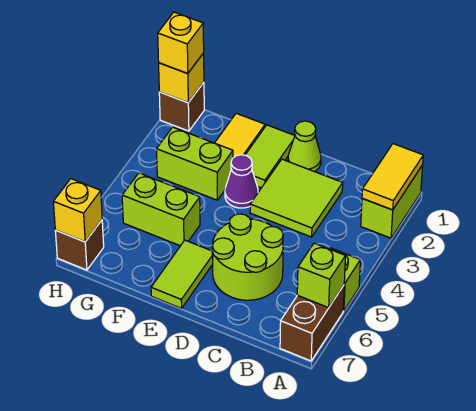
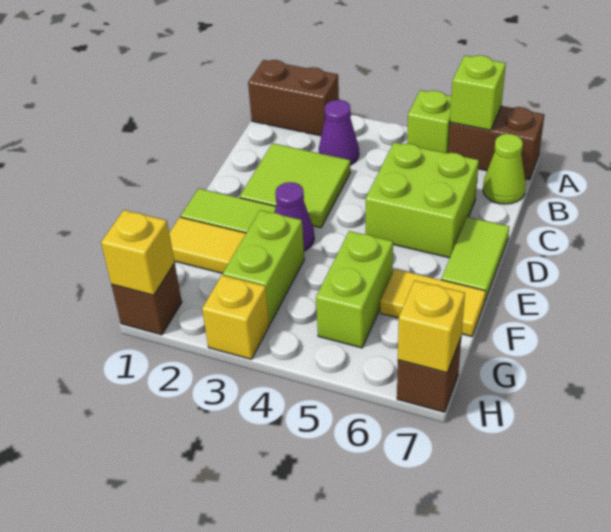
lime brick A1:A2 level 1 -> brown brick A1:A2 level 1
yellow tile A1:A2 level 2 -> yellow tile F6:F7 level 1
none -> purple cone B3 level 1
lime round brick C5:D6 level 1 -> lime brick C5:D6 level 1
lime cone D1 level 1 -> lime cone B7 level 1
lime tile E6:E7 level 1 -> lime tile D7:E7 level 1
yellow brick H1 level 3 -> yellow brick H3 level 1

